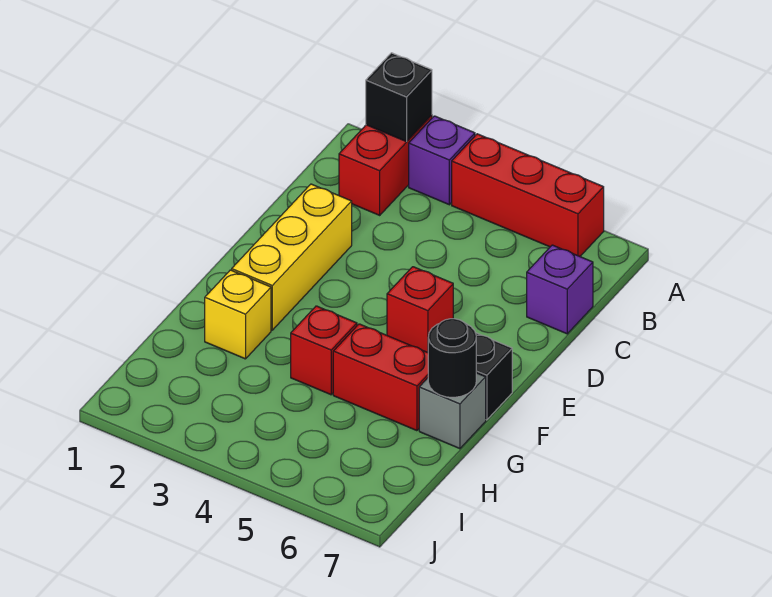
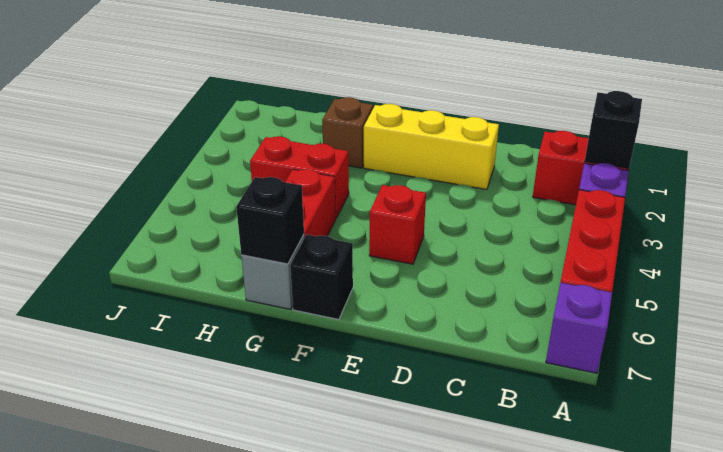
purple brick C7 level 1 -> purple brick A7 level 1
yellow brick G2 level 1 -> brown brick G2 level 1
red brick G4 level 1 -> red brick G4:H4 level 1
black round brick G7 level 2 -> black brick G7 level 2

